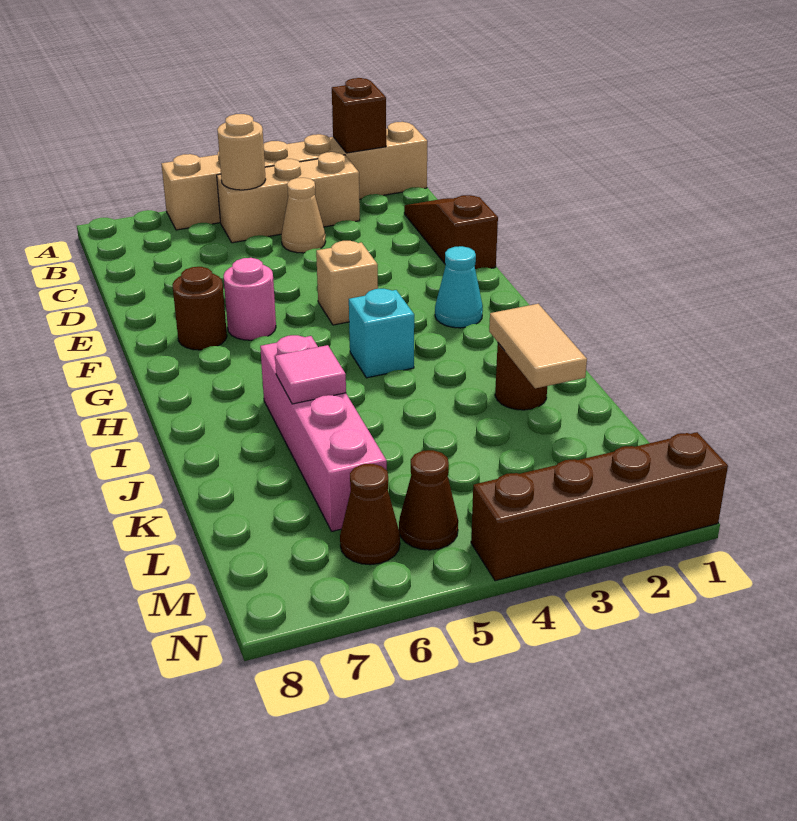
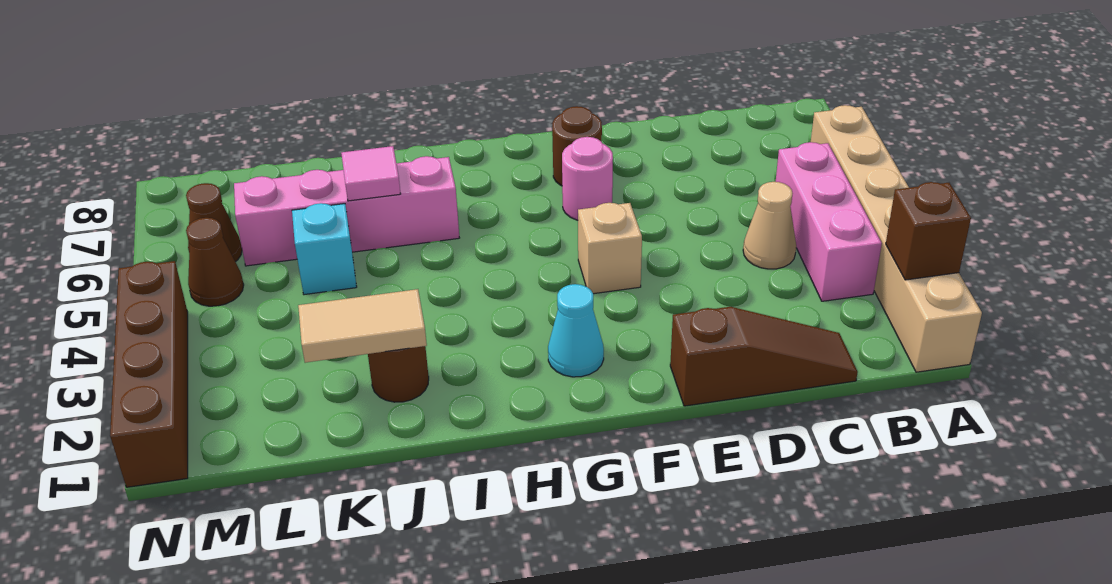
tan brick B3:B5 level 1 -> pink brick B3:B5 level 1
tan round brick B5 level 2 -> none
cyan brick H4 level 1 -> cyan brick K5 level 1

